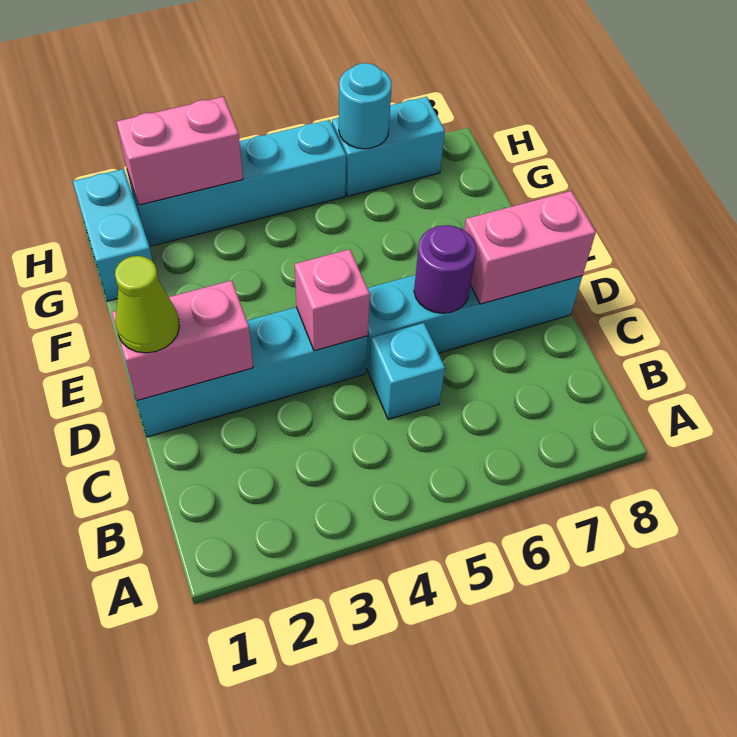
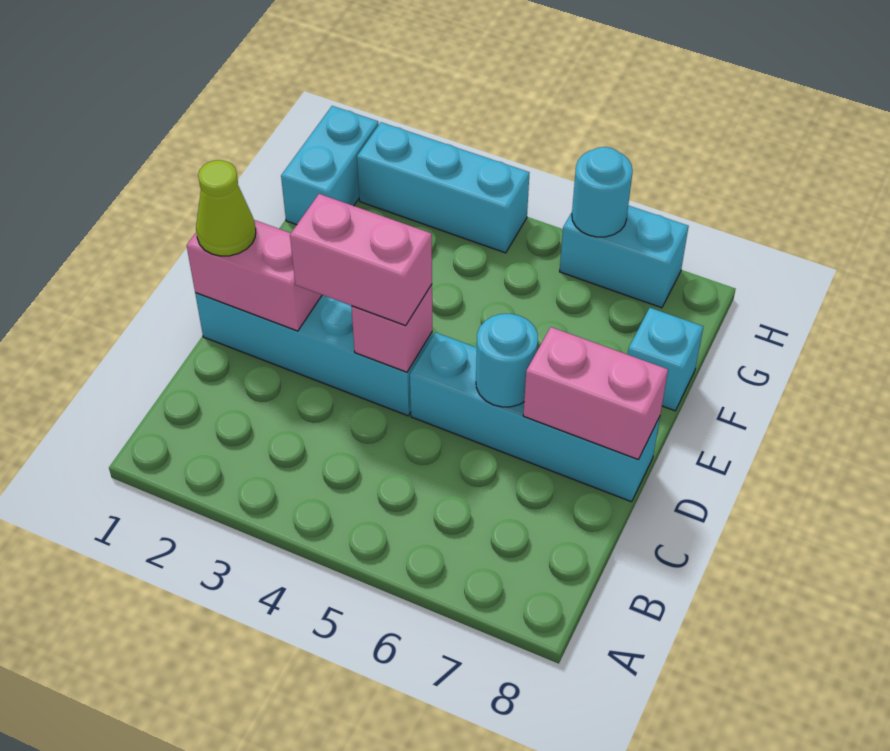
cyan brick C5 level 1 -> cyan brick F8 level 1
purple round brick D6 level 2 -> cyan round brick D6 level 2
cyan brick H2:H5 level 1 -> cyan brick H2:H4 level 1
pink brick H2:H3 level 2 -> pink brick D3:D4 level 3

